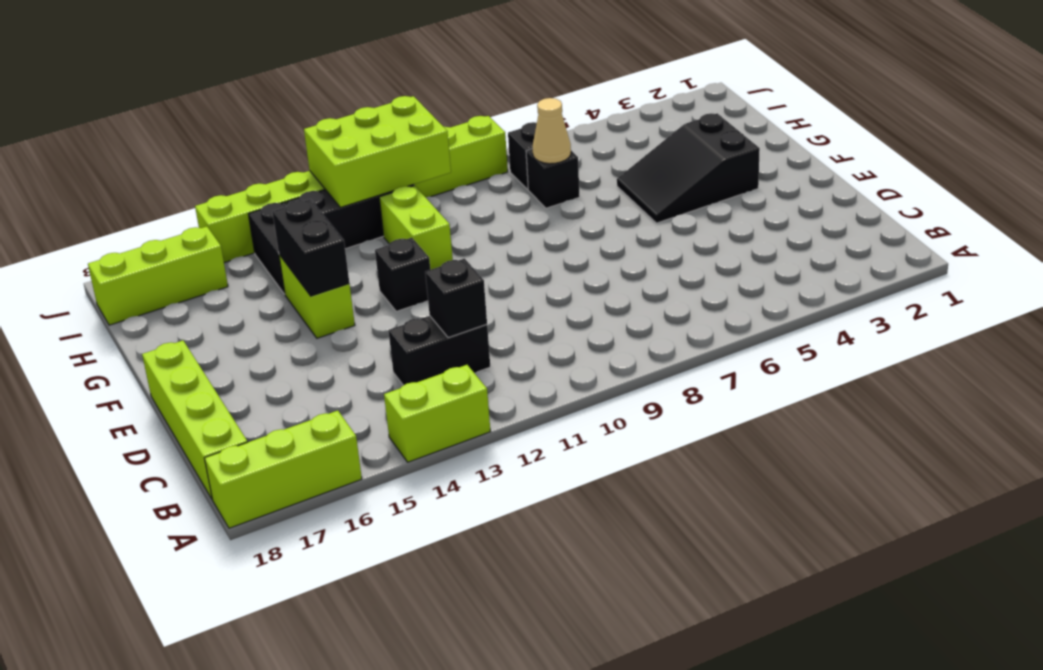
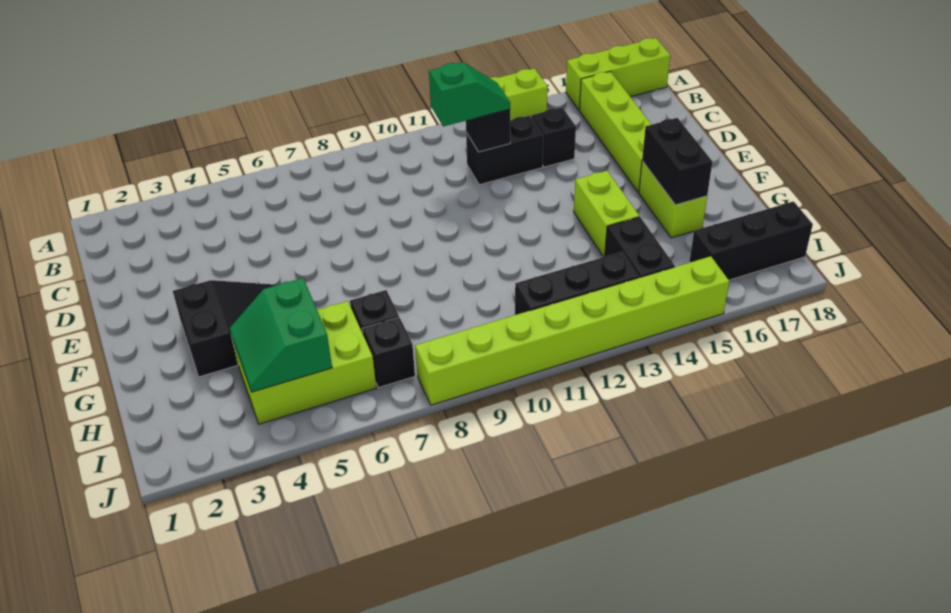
lime brick B18:E18 level 1 -> lime brick B16:E16 level 1
none -> green slope C11:C12 level 3 top 11
black brick F12 level 1 -> black brick C14 level 1
black brick F14:G14 level 2 -> black brick F16:G16 level 2
lime brick G11:H11 level 1 -> lime brick F16:G16 level 1
none -> green slope H4:I5 level 2 top 5
tan cone H7 level 2 -> none
lime brick I10:J12 level 2 -> lime brick H4:I6 level 1
lime brick I16:I18 level 1 -> black brick I16:I18 level 1

